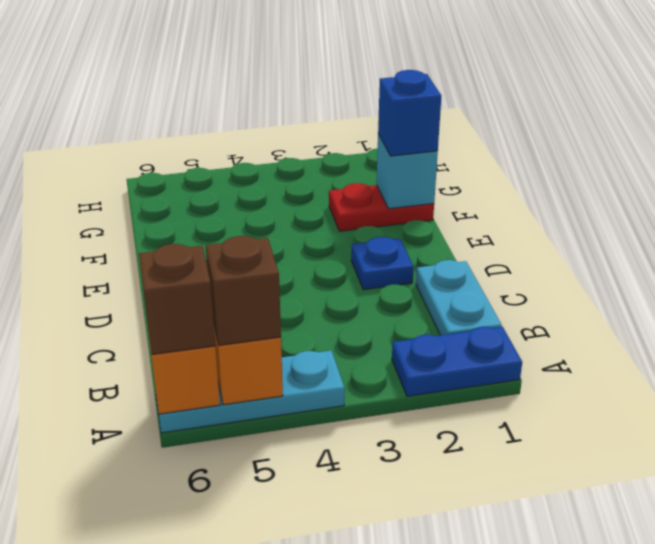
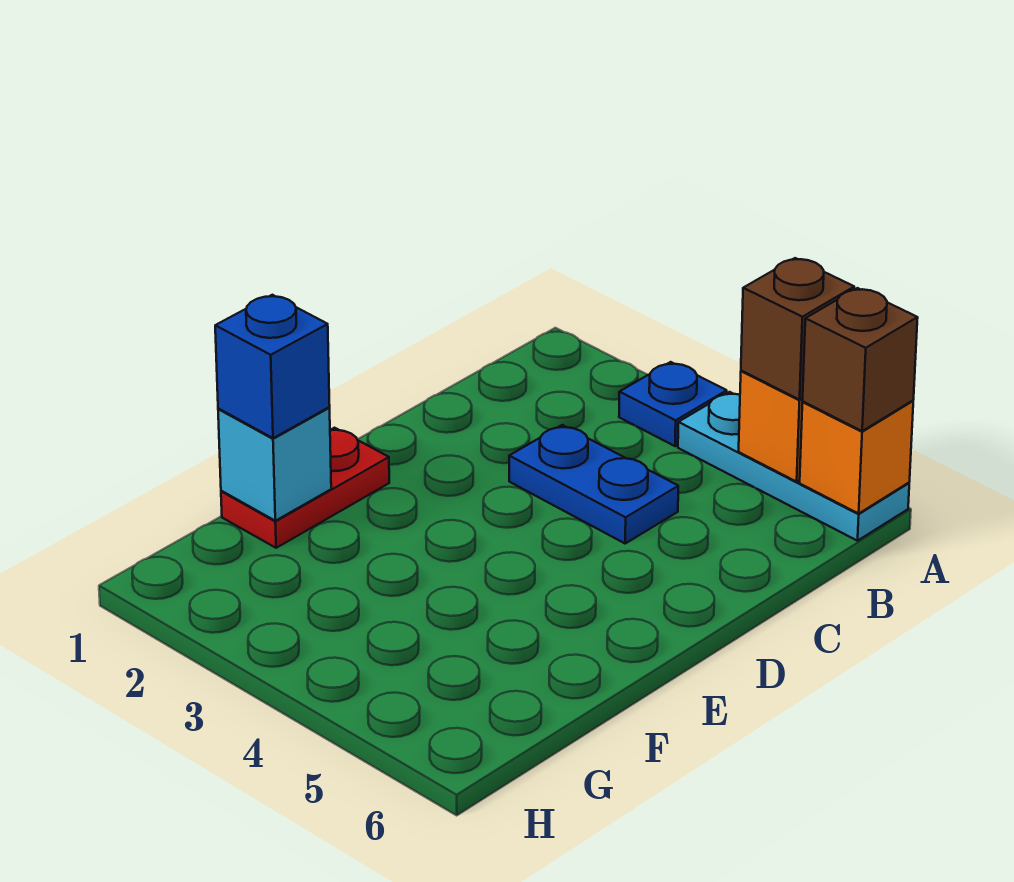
blue plate A1:A2 level 1 -> blue plate C3:C4 level 1
cyan plate B1:C1 level 1 -> none
blue plate D2 level 1 -> blue plate A3 level 1
red plate F1:F2 level 1 -> red plate E1:F1 level 1

